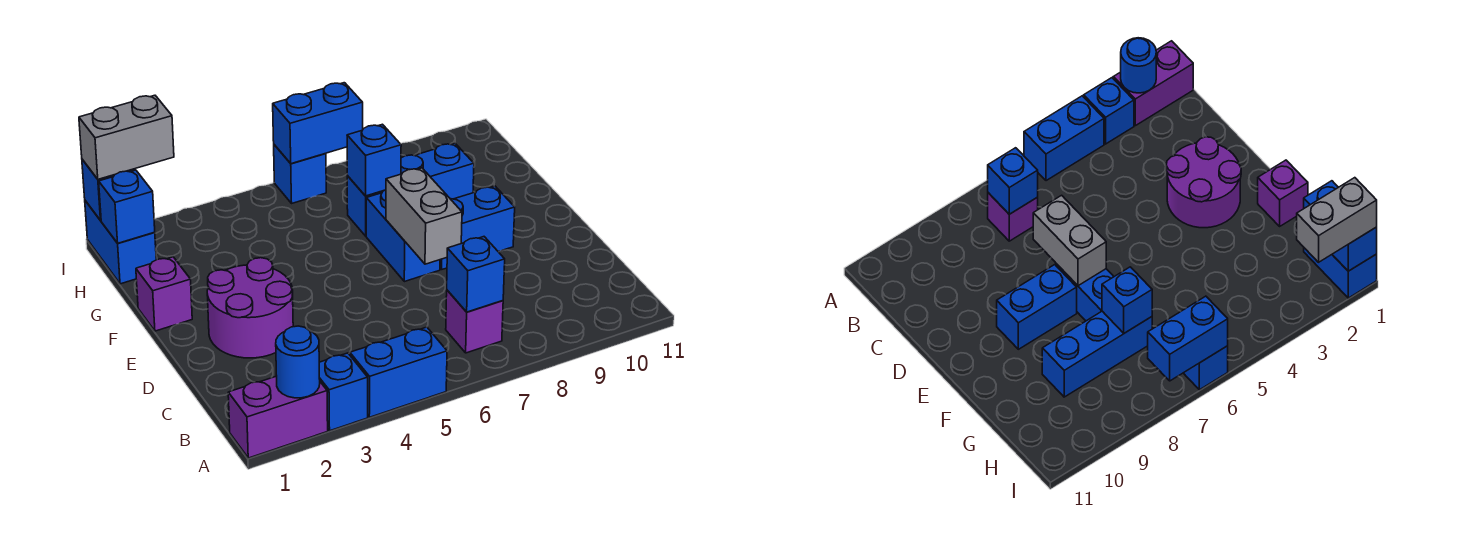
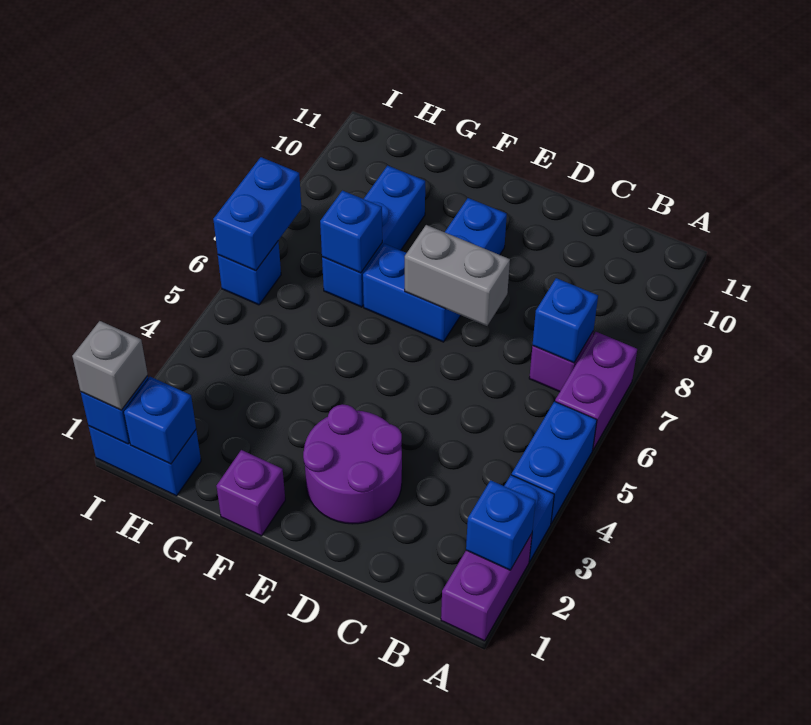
blue round brick A2 level 2 -> blue brick A2 level 2
none -> purple brick A6:A7 level 1
grey brick I1:I2 level 3 -> grey brick I1 level 3

